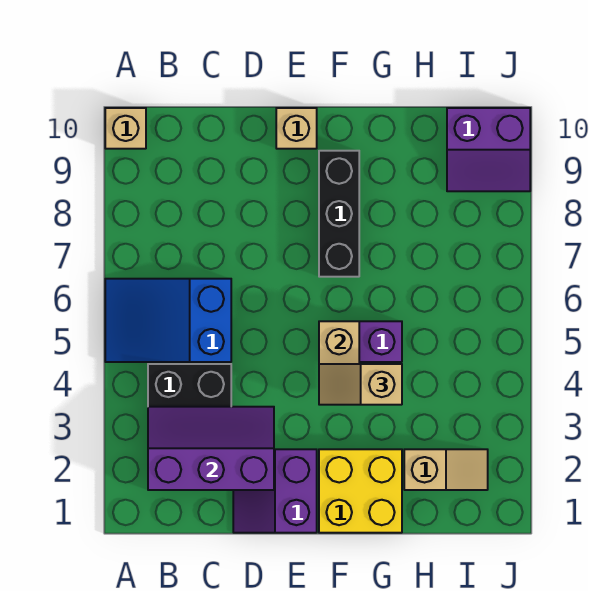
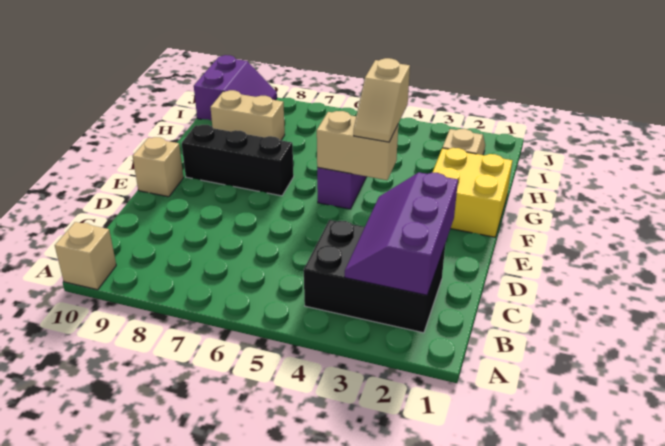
blue slope A5:C6 level 1 top C -> none
purple slope D1:E2 level 1 top E -> none
none -> tan brick H8:H9 level 1

